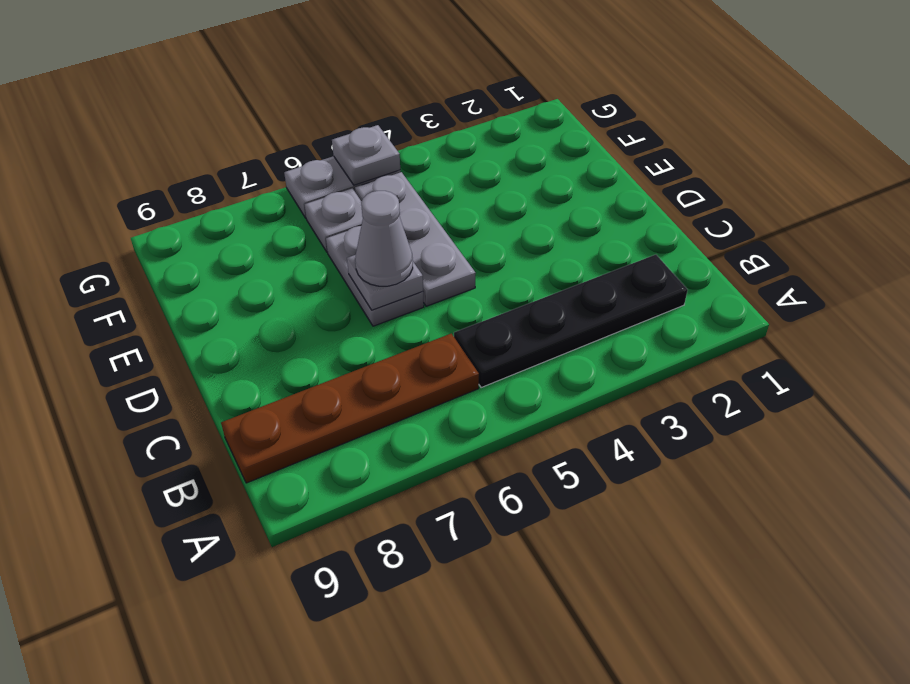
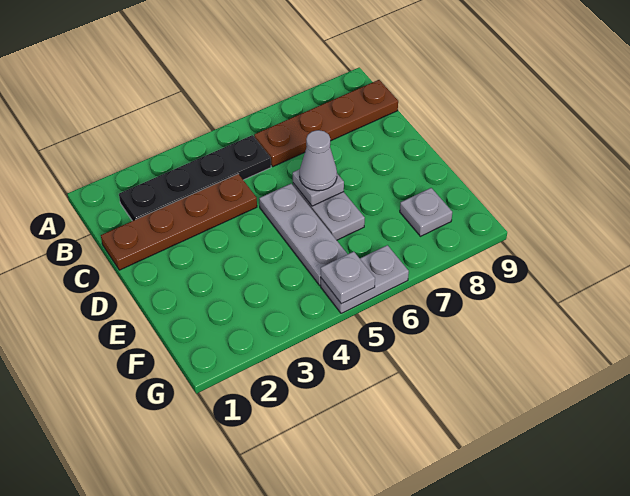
none -> brown plate C1:C4 level 1
grey plate F6 level 1 -> grey plate F8 level 1

